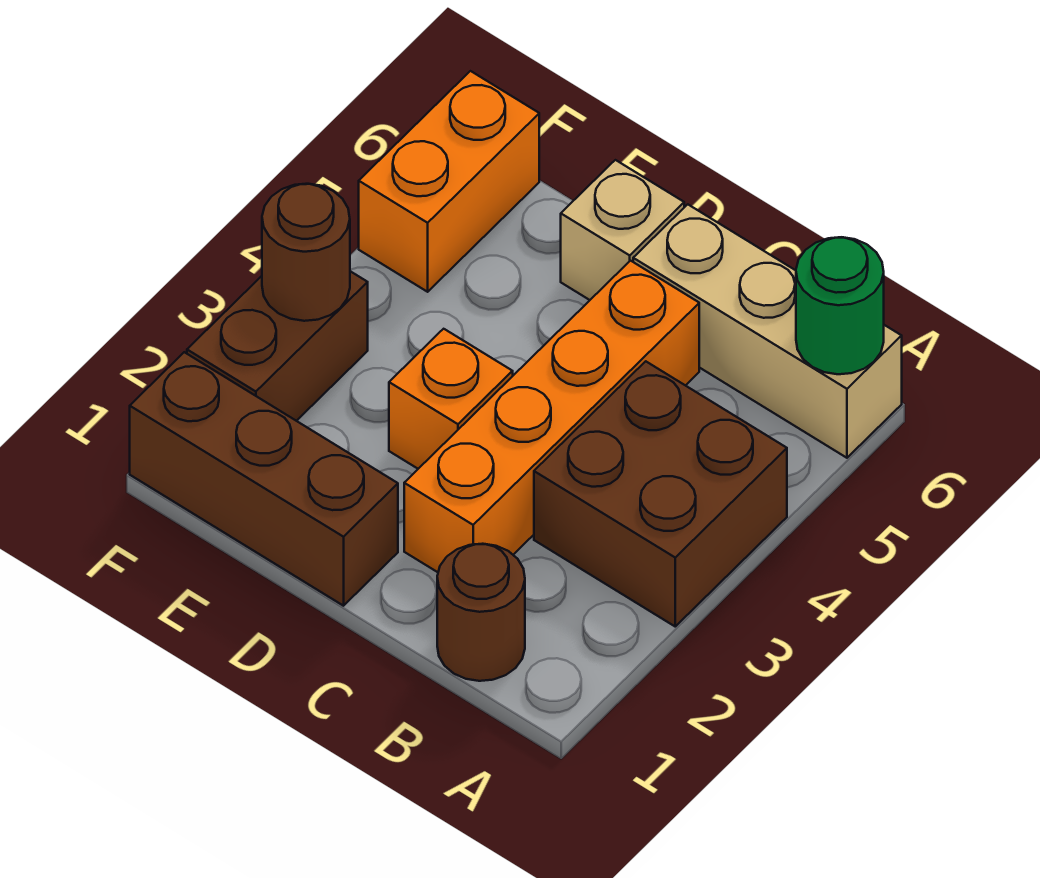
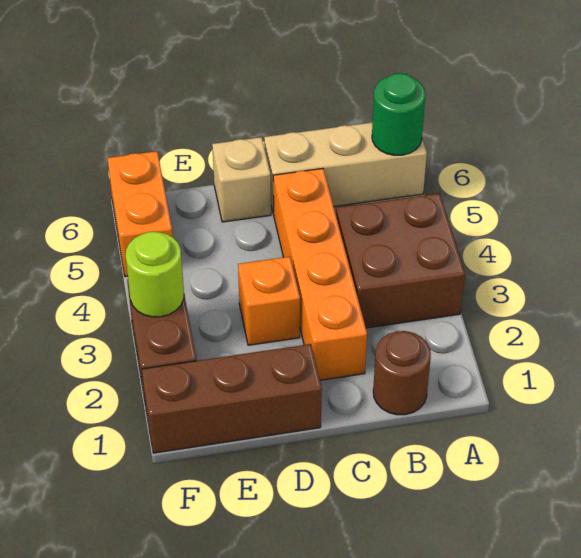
brown round brick F3 level 2 -> lime round brick F3 level 2

